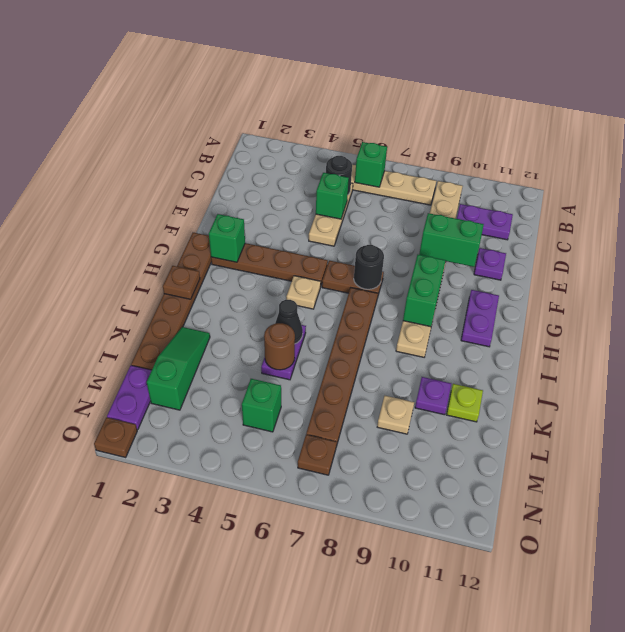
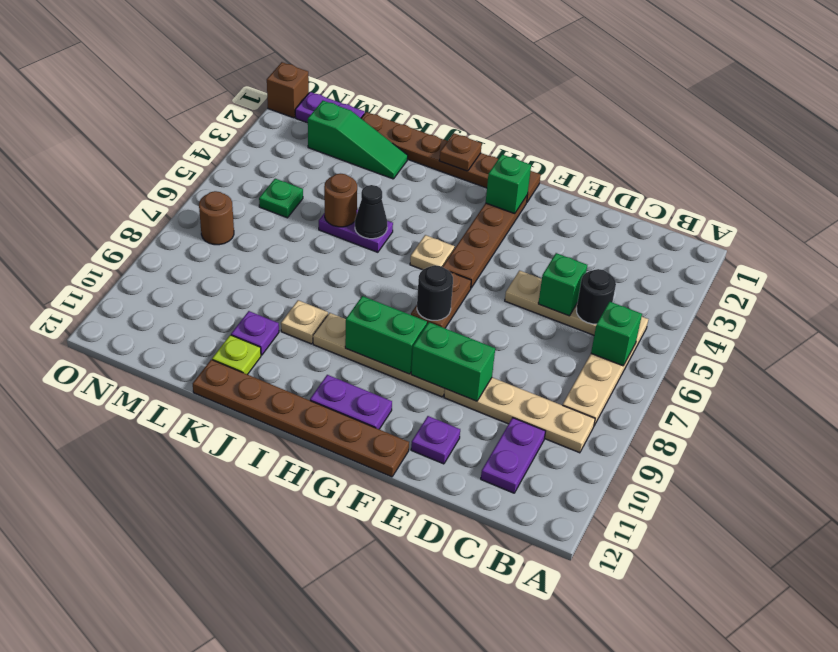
green brick E9:E10 level 2 -> green brick E9:F9 level 2
brown plate H7:M7 level 1 -> brown plate F12:K12 level 1
tan plate L9 level 1 -> tan plate J9 level 1
green brick M5 level 1 -> green plate M5 level 1
brown plate N7 level 1 -> brown round brick N7 level 1
brown plate O1 level 1 -> brown brick O1 level 1

